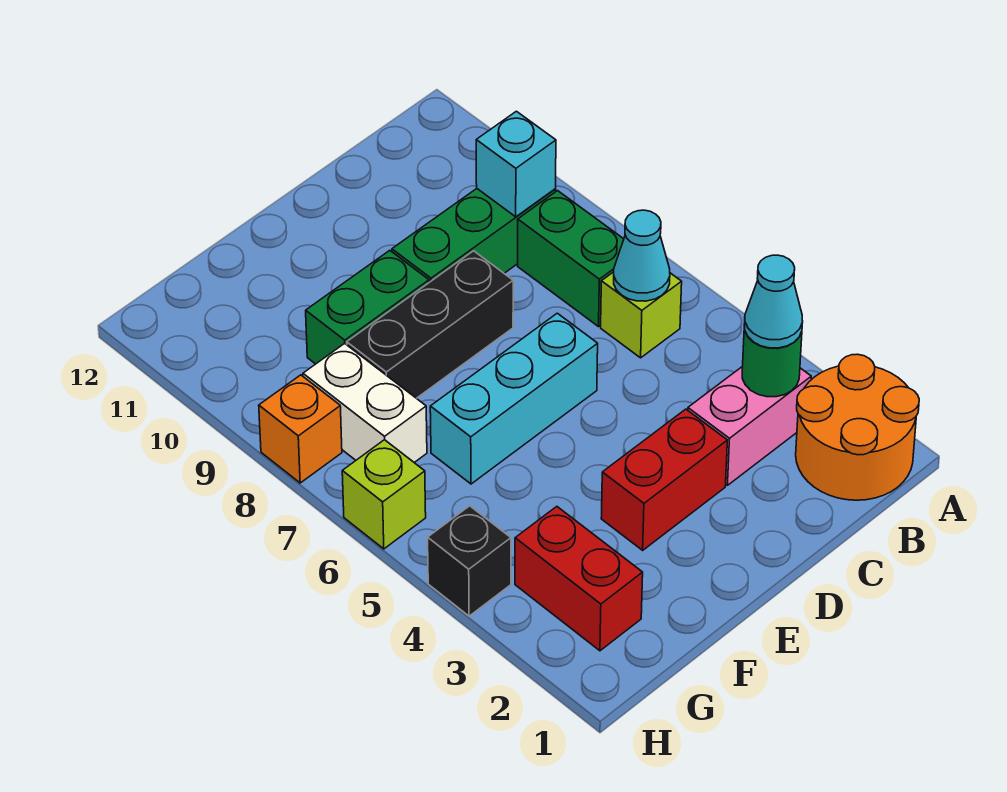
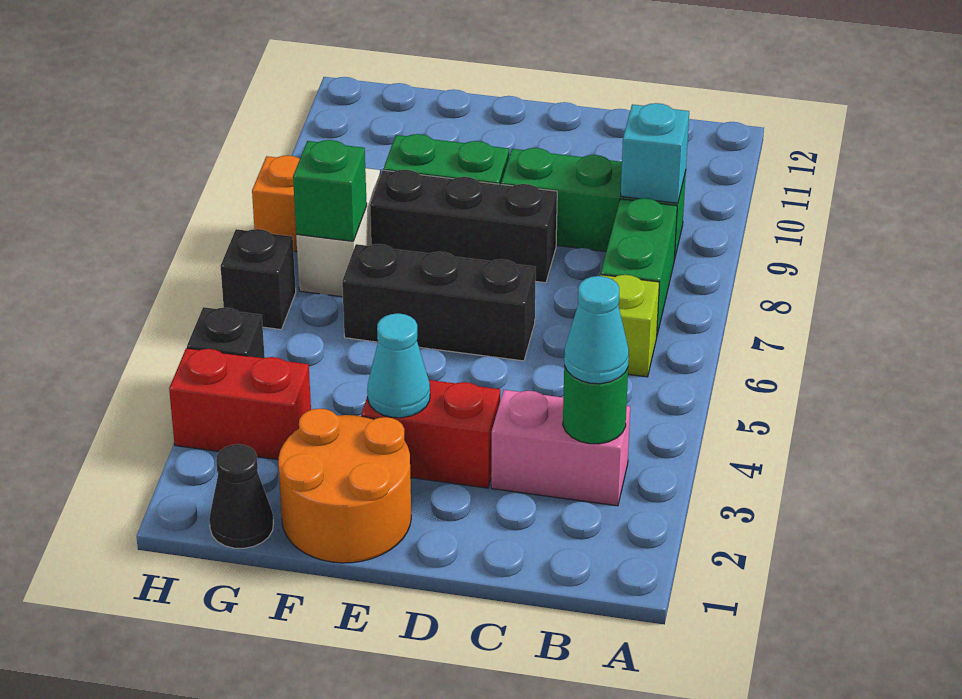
orange round brick A1:B2 level 1 -> orange round brick E1:F2 level 1
cyan cone B6 level 2 -> cyan cone E3 level 2
cyan brick D6:F6 level 1 -> black brick D6:F6 level 1
none -> black cone G1 level 1
red brick G2:G3 level 1 -> red brick G3:H3 level 1
none -> green brick G7 level 2
lime brick H6 level 1 -> black brick H6 level 1

